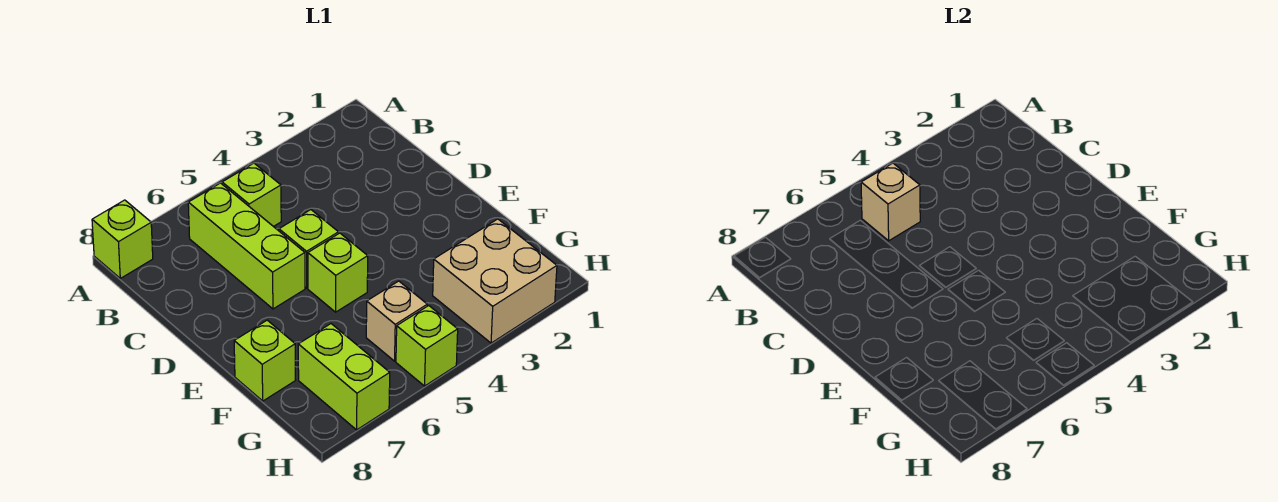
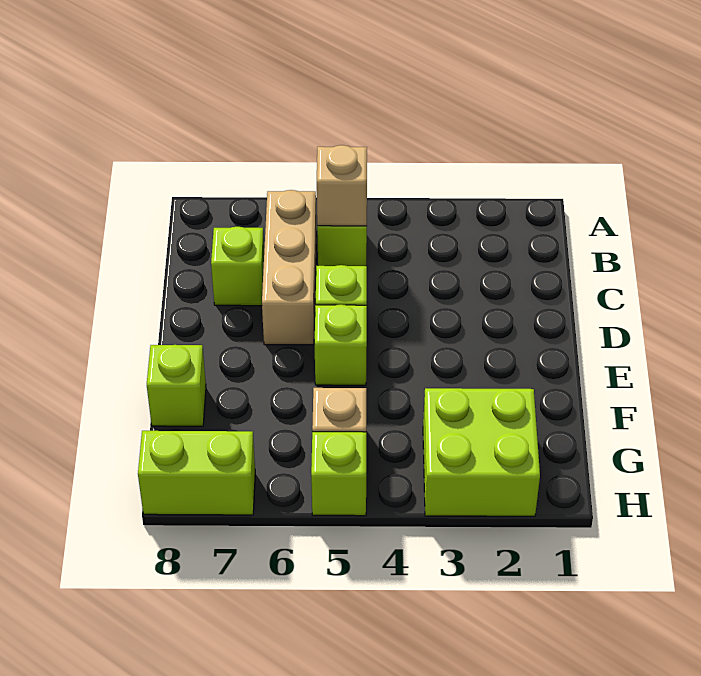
lime brick A8 level 1 -> lime brick C7 level 1
lime brick B6:D6 level 1 -> tan brick B6:D6 level 1
tan brick G2:H3 level 1 -> lime brick G2:H3 level 1
lime brick G7:H7 level 1 -> lime brick H7:H8 level 1

